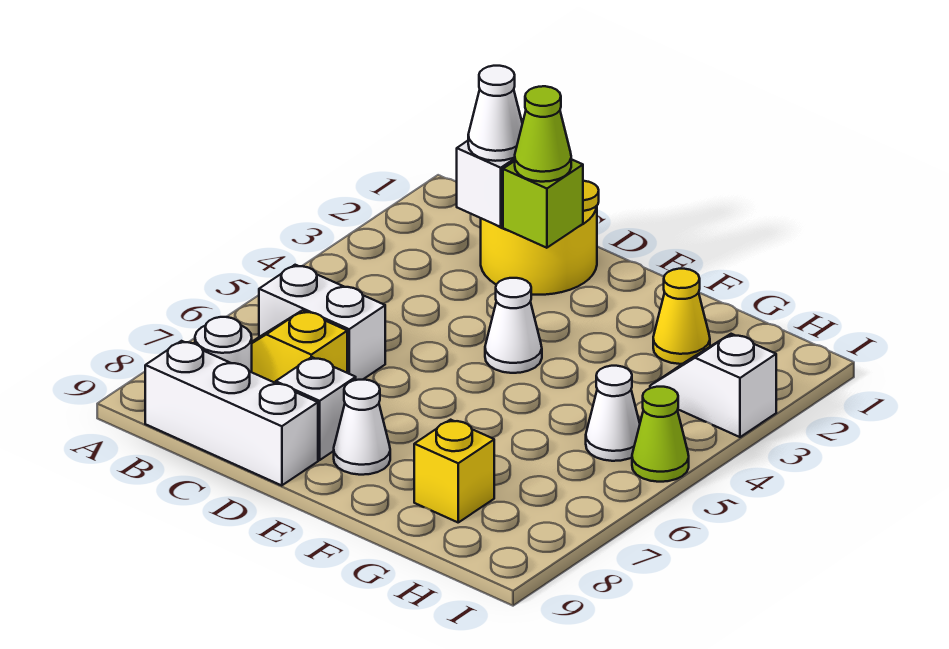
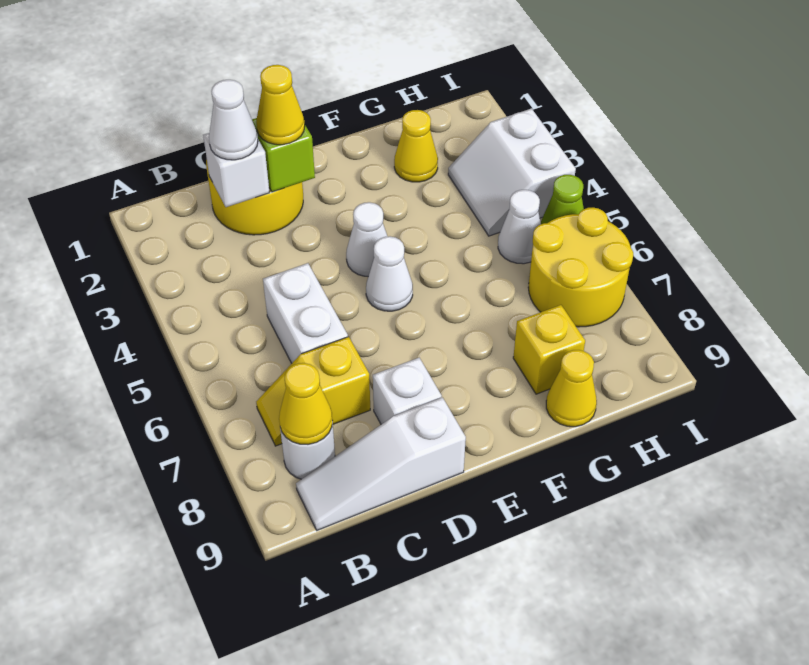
white brick B6:C6 level 1 -> white brick C5:C6 level 1
none -> yellow cone B8 level 2
white brick B9:D9 level 1 -> white slope B9:D9 level 1 top D
lime cone D2 level 3 -> yellow cone D2 level 3
white cone E8 level 1 -> white cone E5 level 1
none -> yellow cone G9 level 1
white slope H3:I3 level 1 top I -> white slope H3:I4 level 1 top I
none -> yellow round brick H6:I7 level 1

